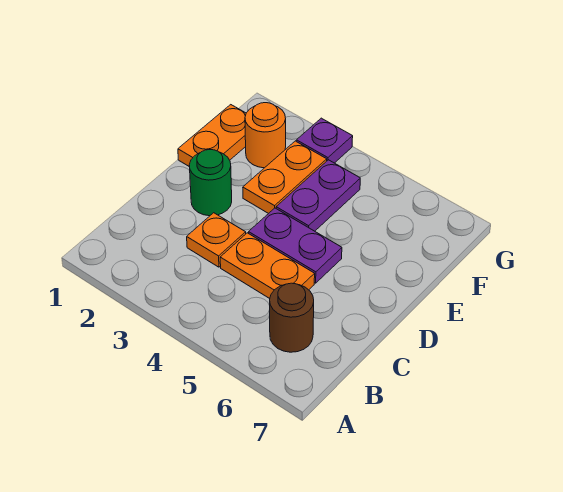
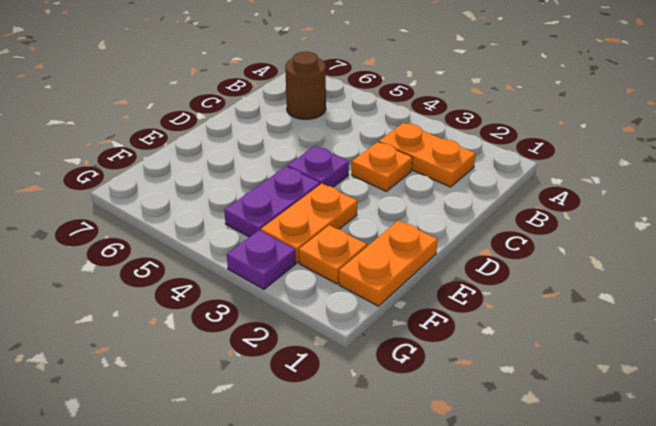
orange plate C4:C5 level 1 -> orange plate B2:B3 level 1
green round brick D2 level 1 -> none
purple plate D4:D5 level 1 -> purple plate D4 level 1
orange round brick F2 level 1 -> orange plate F2 level 1

